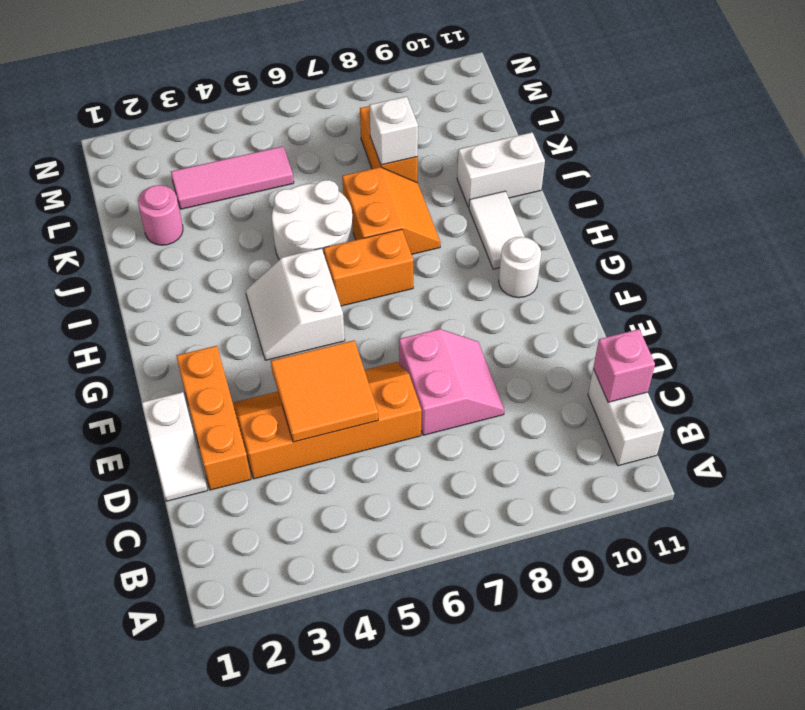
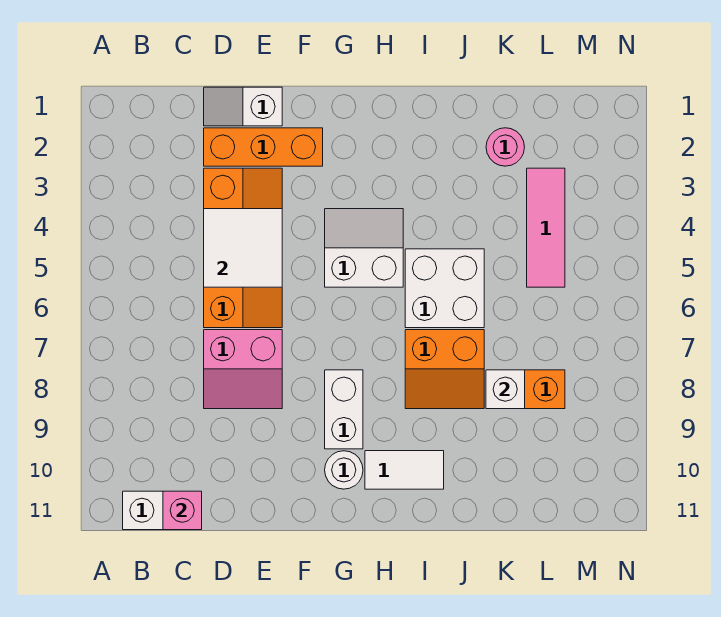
orange tile D4:E5 level 2 -> white tile D4:E5 level 2
orange brick H6:H7 level 1 -> none
white round brick I5:J6 level 1 -> white brick I5:J6 level 1
white brick J10:J11 level 1 -> white brick G8:G9 level 1

